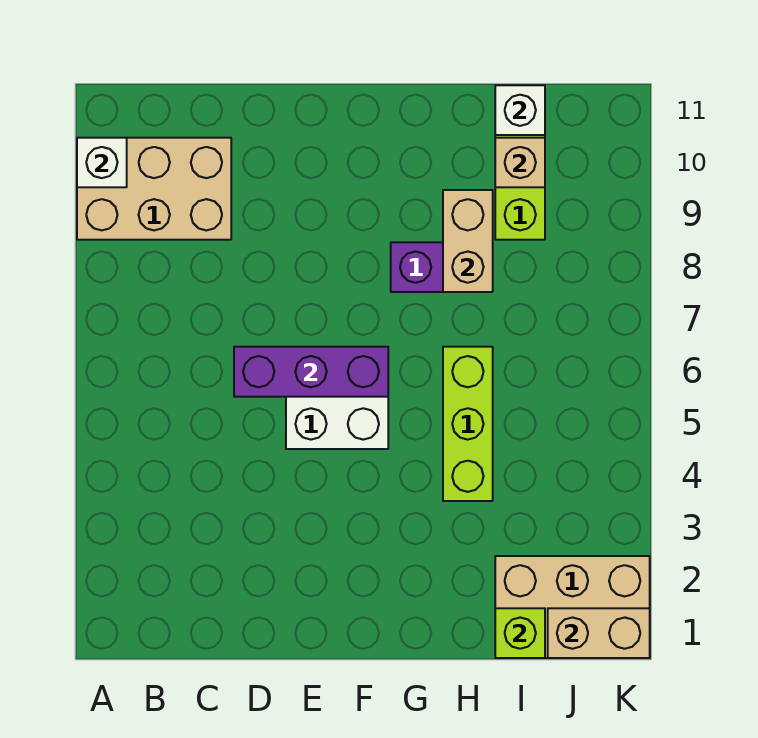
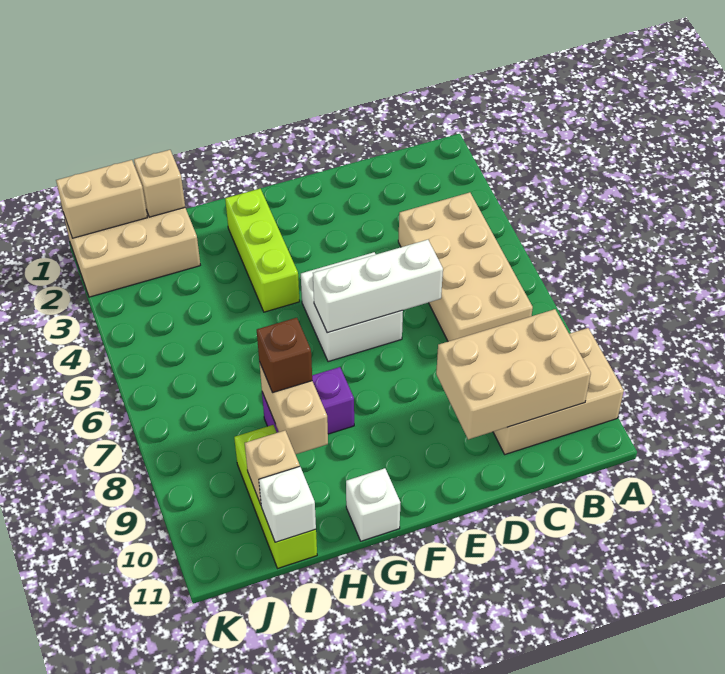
white brick A10 level 2 -> white brick G11 level 1
none -> tan brick B4:C7 level 1
none -> tan brick B9:D10 level 2
purple brick D6:F6 level 2 -> white brick D6:F6 level 2
lime brick H4:H6 level 1 -> lime brick G2:G4 level 1
none -> brown brick H8 level 3
lime brick I1 level 2 -> tan brick I1 level 2

